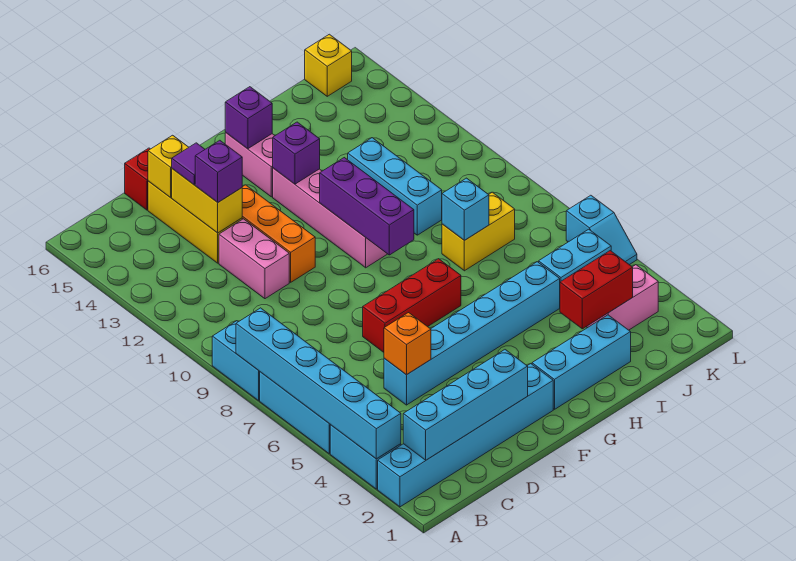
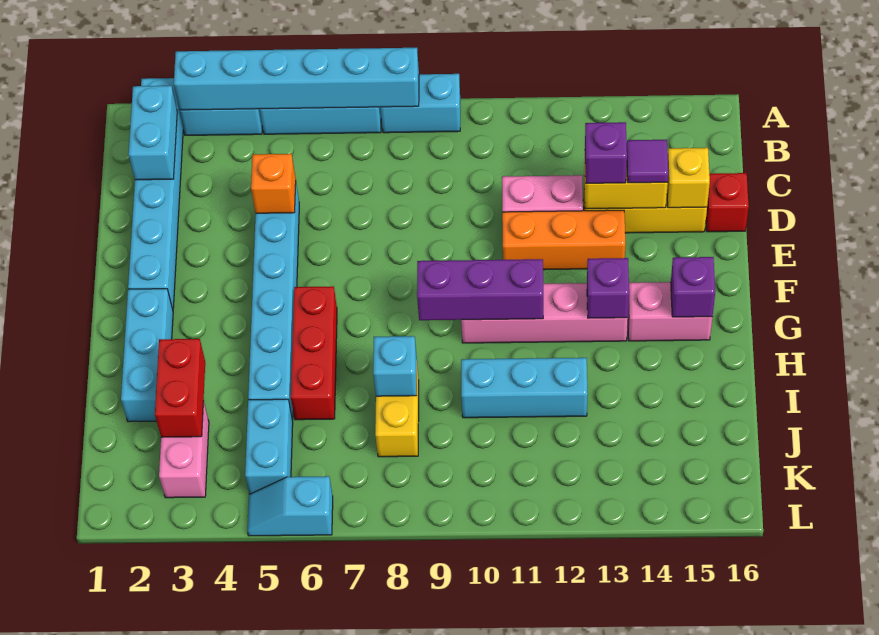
cyan brick B2:E2 level 2 -> cyan brick B2:C2 level 2
red brick E7:G7 level 1 -> red brick G6:I6 level 1
yellow brick K16 level 1 -> none

